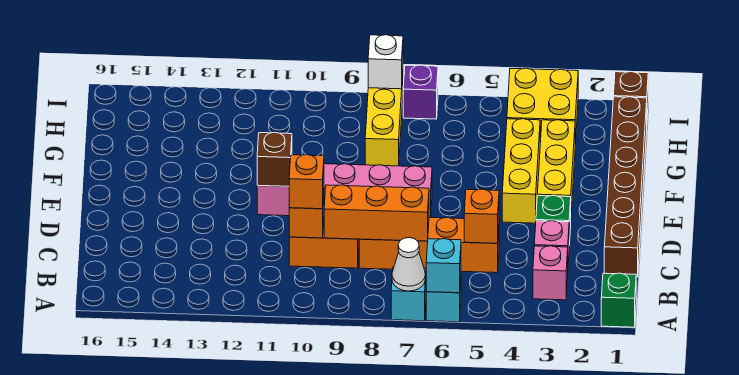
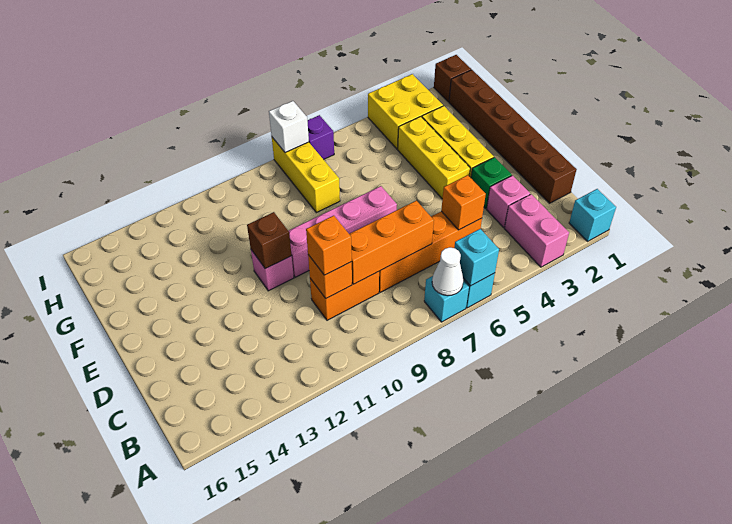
green brick A1 level 1 -> cyan brick A1 level 1
pink brick B3 level 1 -> pink brick A3:B3 level 1

